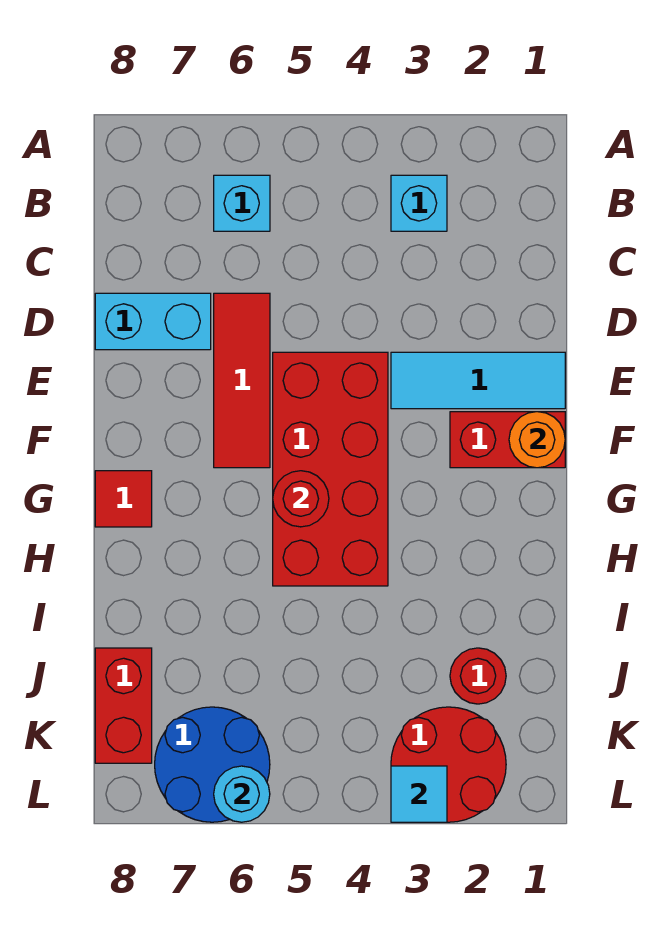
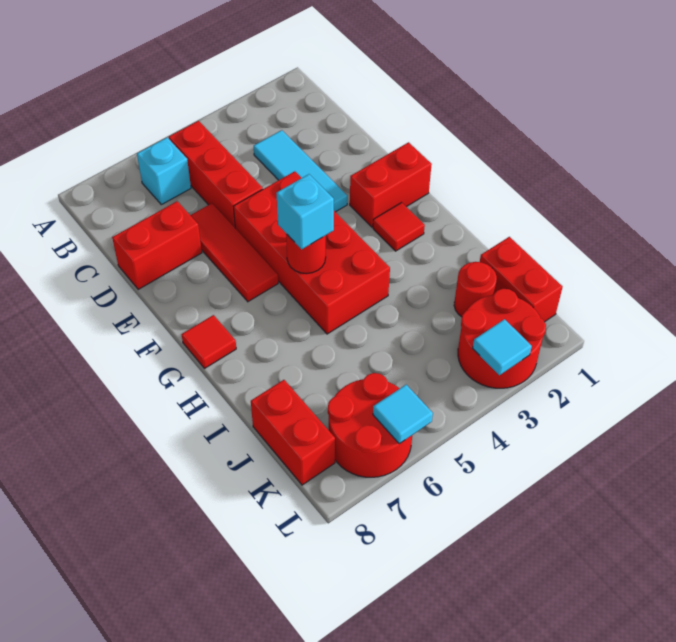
cyan brick B3 level 1 -> cyan brick G5 level 3
none -> red brick B5:D5 level 1
cyan brick D7:D8 level 1 -> red brick D7:D8 level 1
cyan tile E1:E3 level 1 -> cyan tile C3:E3 level 1
orange round brick F1 level 2 -> none
none -> red tile G2 level 1
none -> red brick J1:K1 level 1
blue round brick K6:L7 level 1 -> red round brick K6:L7 level 1
cyan round brick L6 level 2 -> cyan tile L6 level 2

